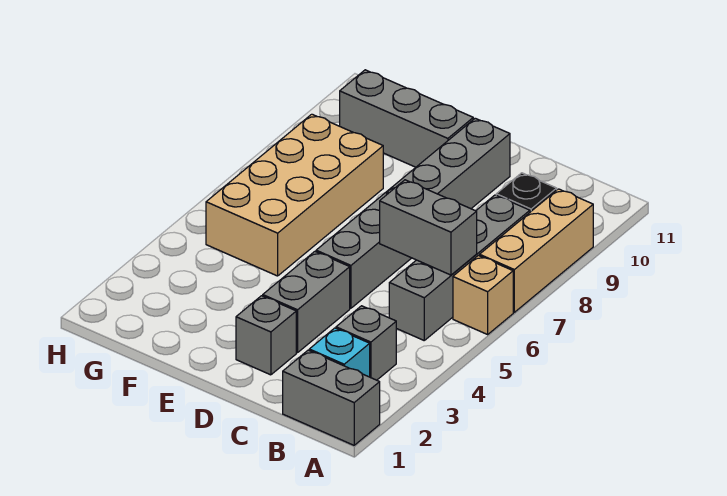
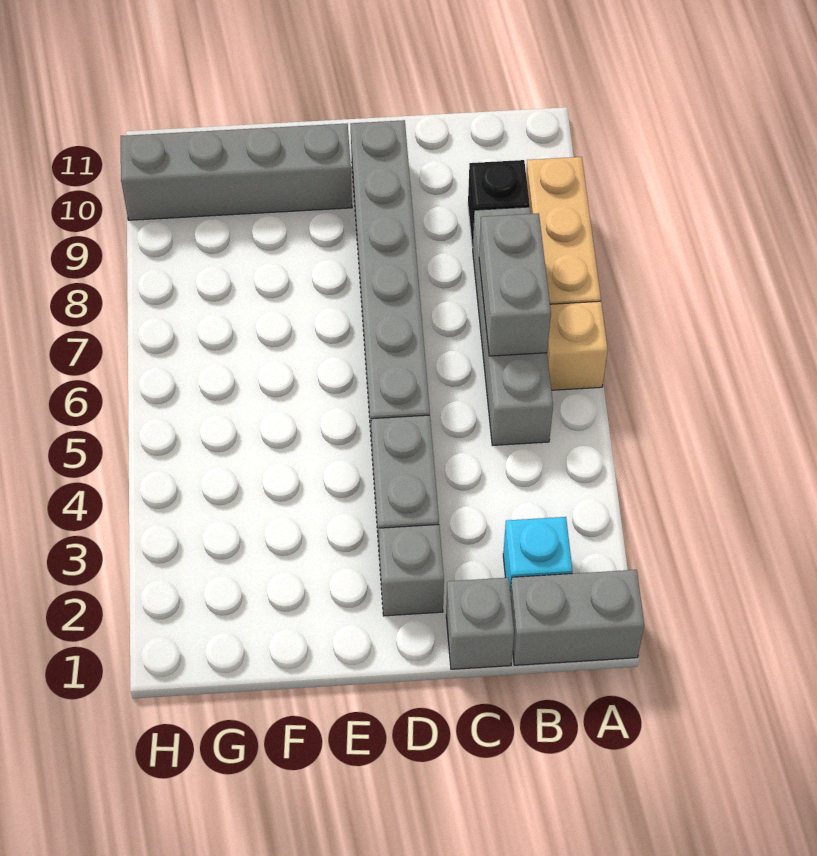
grey brick B3 level 1 -> grey brick C1 level 1
grey brick B6:C6 level 2 -> grey brick B6:B7 level 2
grey brick E10:G10 level 1 -> grey brick E10:H10 level 1
tan brick F5:G8 level 1 -> none

